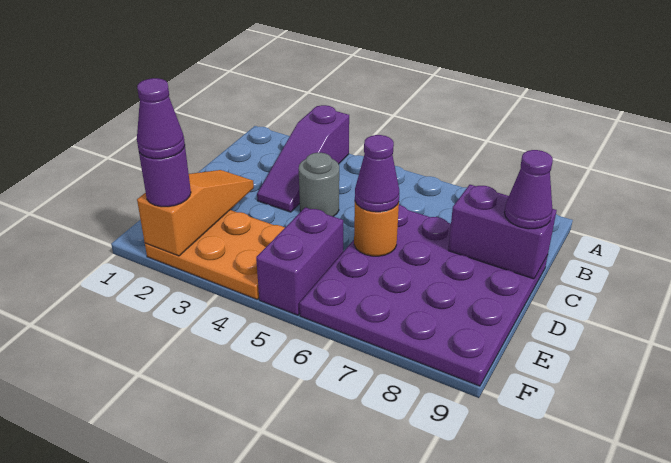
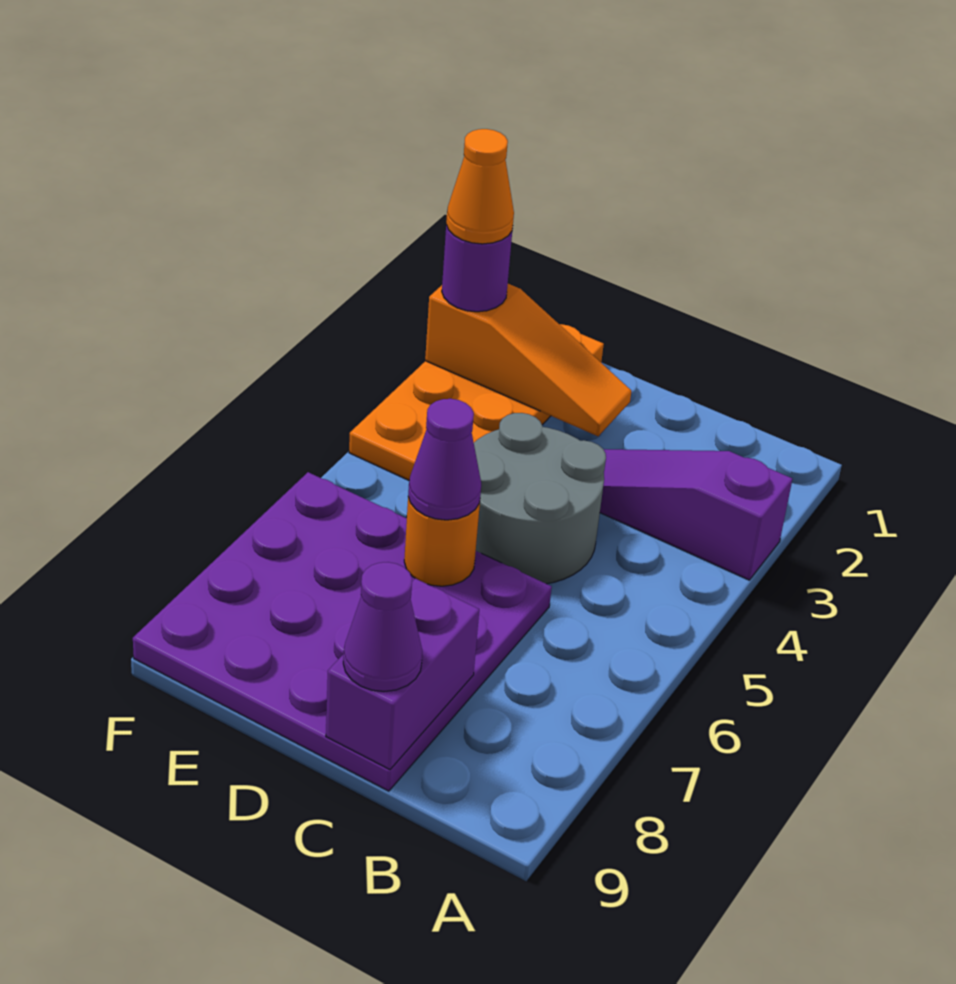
grey round brick C4 level 1 -> grey round brick C4:D5 level 1
orange plate E2:F4 level 1 -> orange plate E1:F4 level 1
purple brick E5:F5 level 1 -> none
purple cone F2 level 4 -> orange cone F2 level 4

